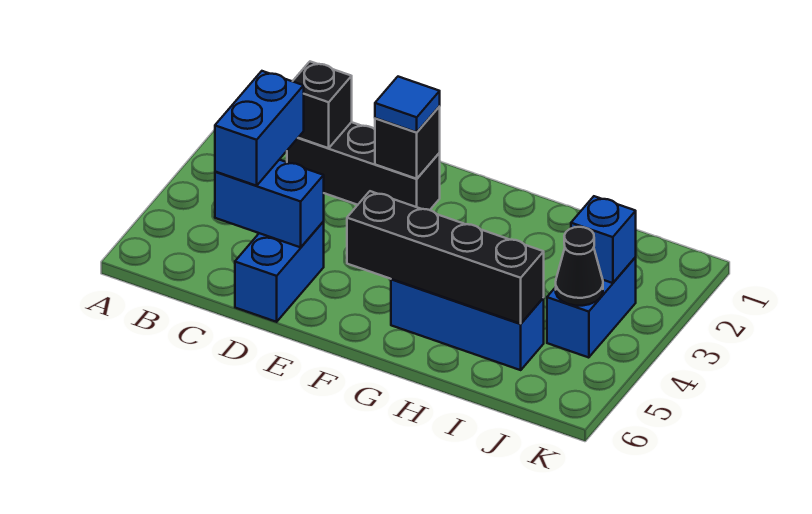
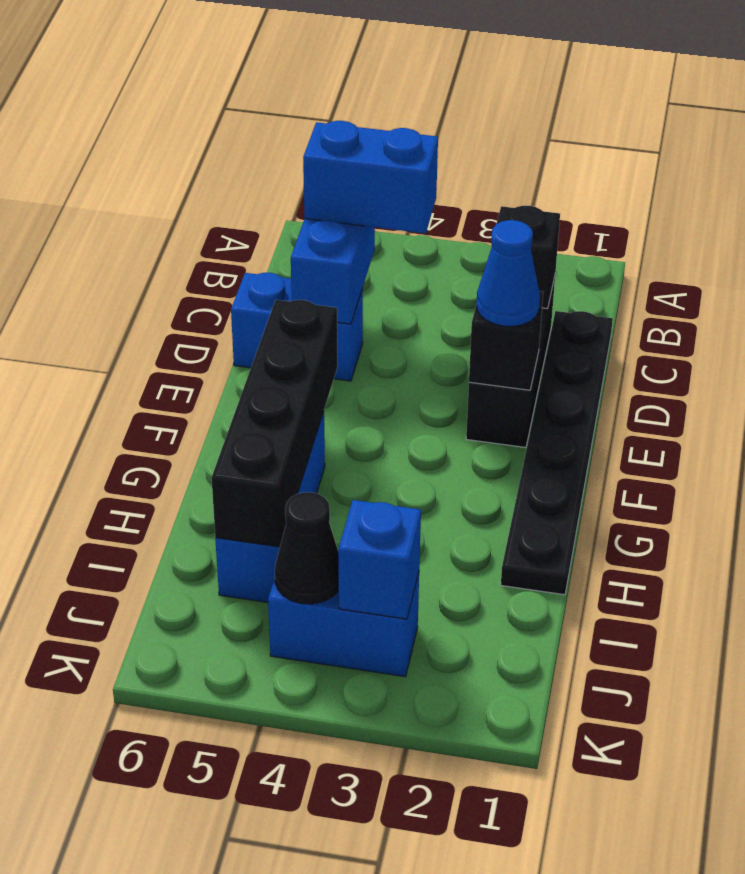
none -> black plate C1:H1 level 1
blue tile E2 level 3 -> blue cone E2 level 3

